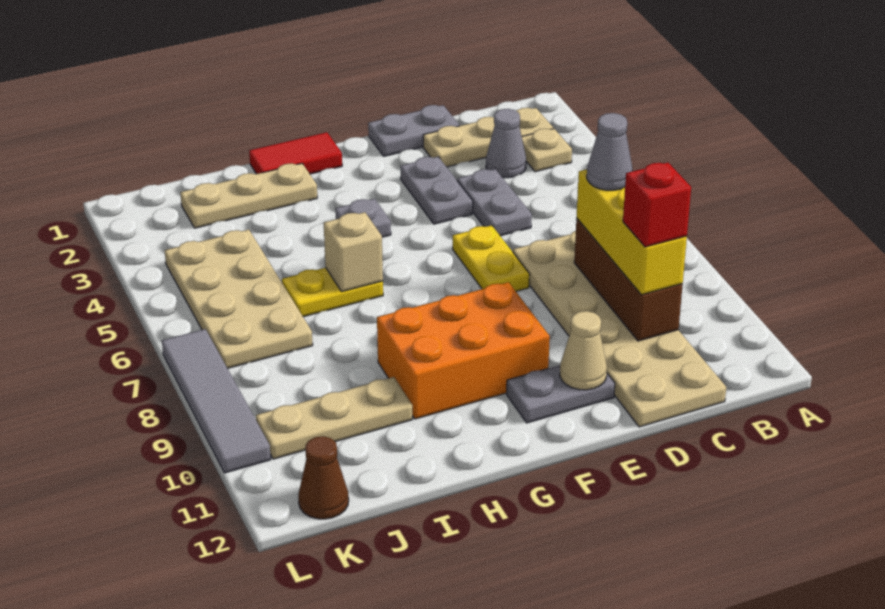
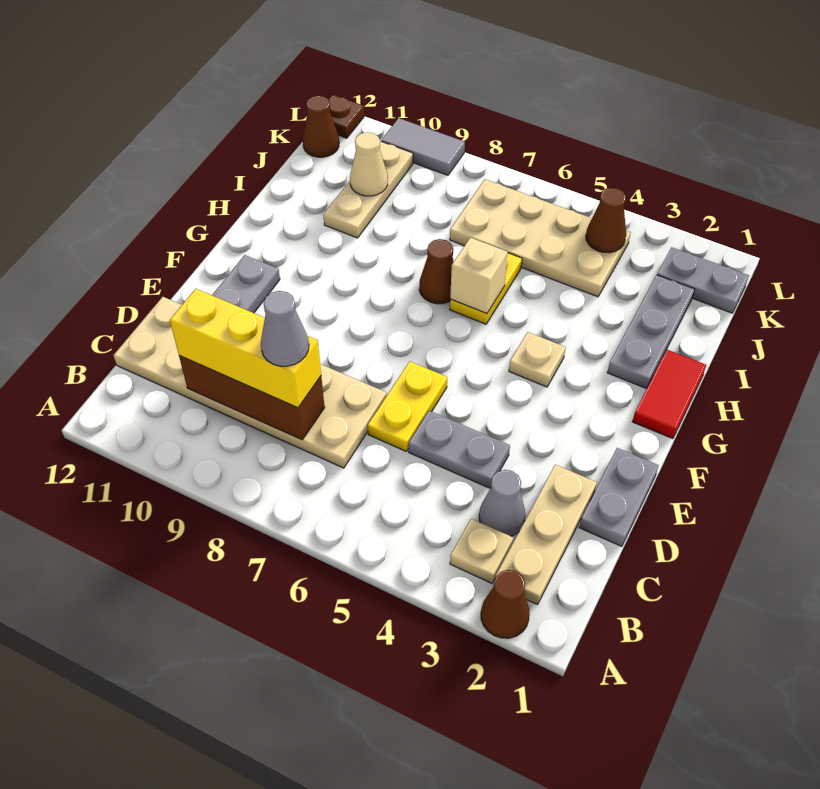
none -> brown cone A2 level 1
red brick C10 level 4 -> none
grey plate E3:E4 level 1 -> grey plate K1:K2 level 1
yellow plate E6:E7 level 1 -> yellow plate D6:E6 level 1
tan cone E11 level 2 -> tan cone J10 level 2
orange brick F9:H10 level 1 -> none
grey plate G4 level 1 -> tan plate G4 level 1
tan plate H2:J2 level 1 -> grey plate H2:J2 level 1
none -> brown cone H7 level 1
none -> brown cone K4 level 2
grey tile L7:L10 level 1 -> grey tile L9:L10 level 1
none -> brown plate L12 level 1

